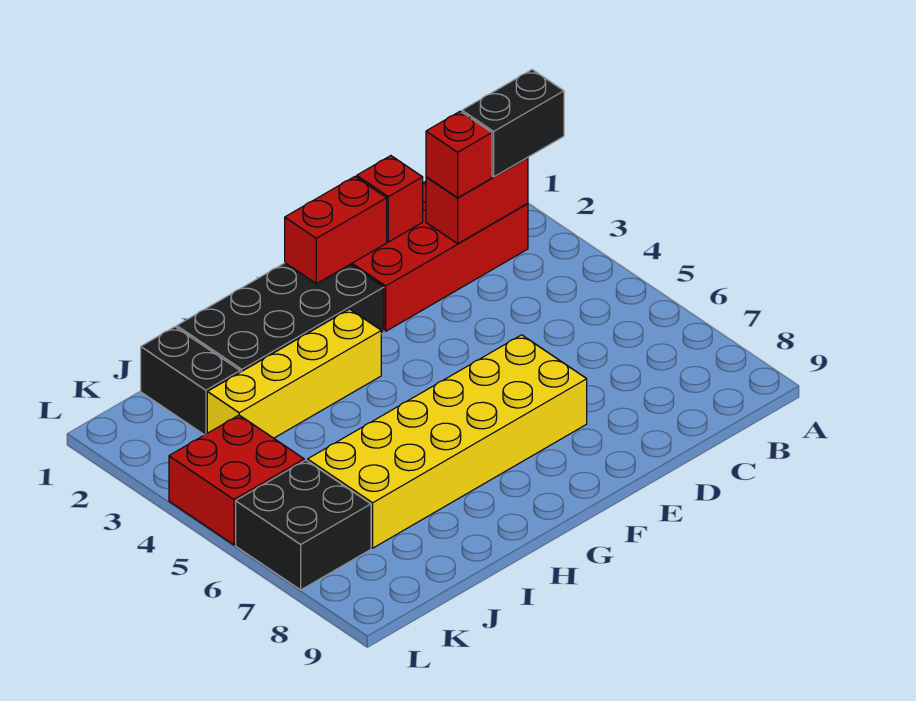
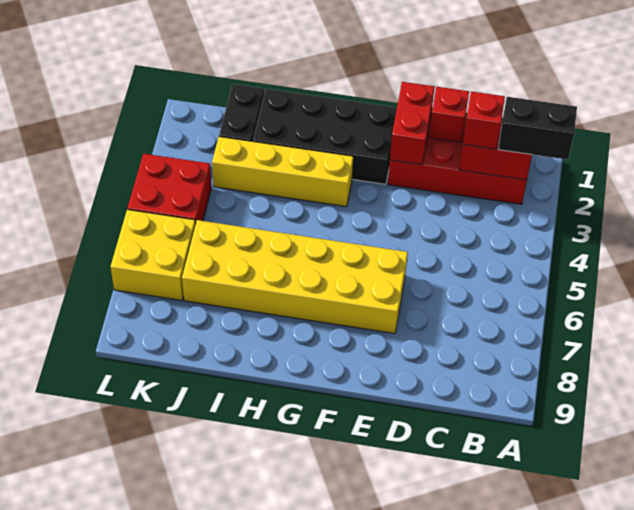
red brick E1:F1 level 2 -> red brick E1:E2 level 2
black brick K6:L7 level 1 -> yellow brick K6:L7 level 1

